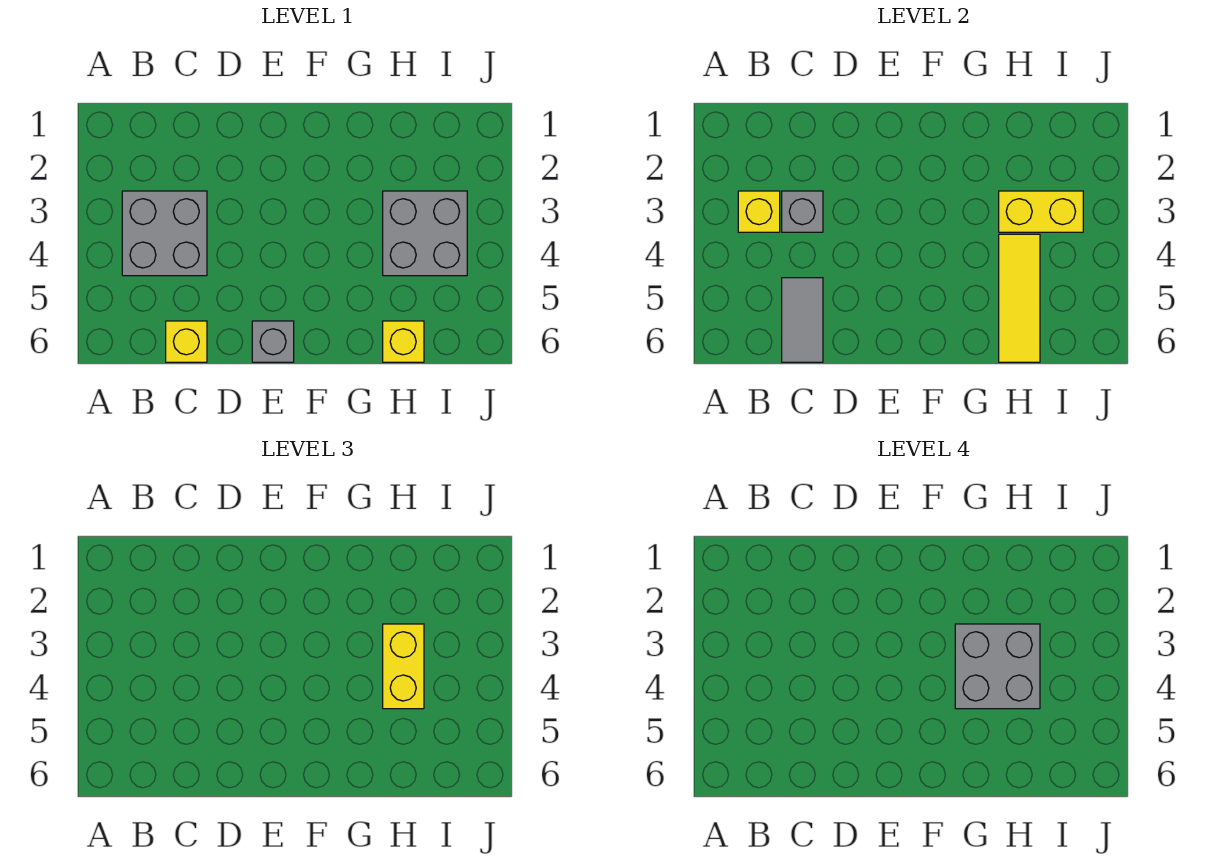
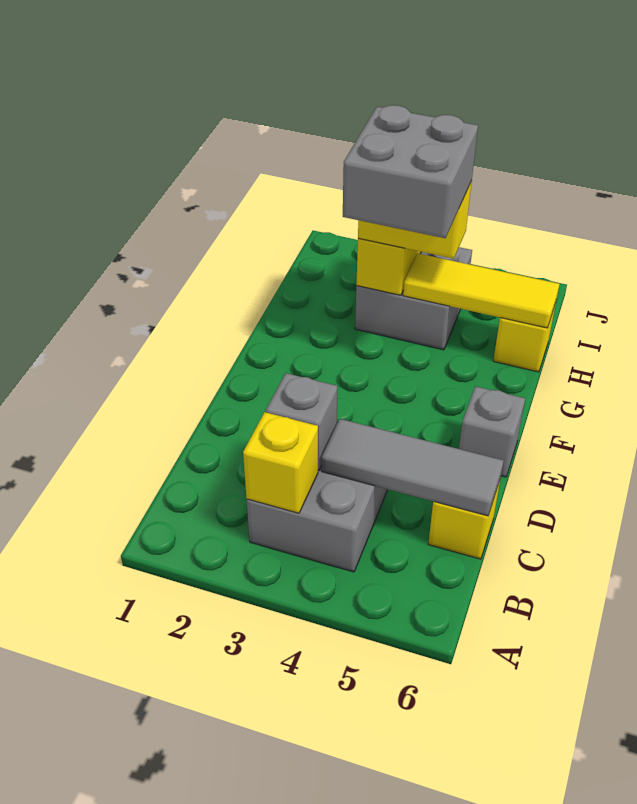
grey tile C5:C6 level 2 -> grey tile C4:C6 level 2

